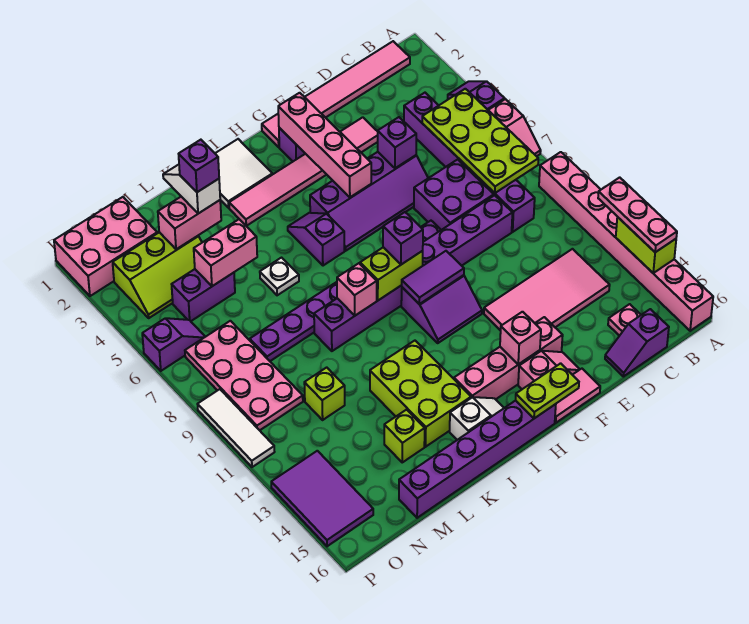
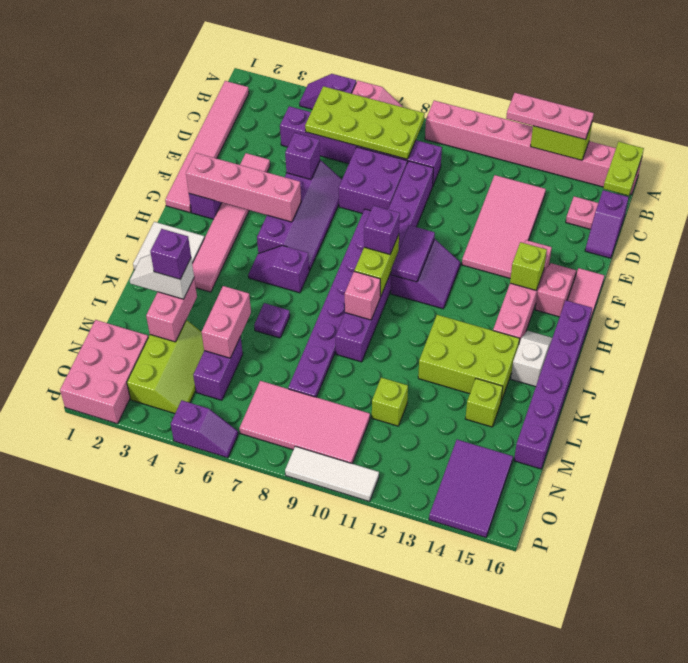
pink brick G14 level 2 -> lime brick G14 level 2
lime plate G16:H16 level 2 -> lime plate A16:B16 level 2
white plate K6 level 1 -> purple plate K6 level 1
pink plate N7:O10 level 1 -> pink tile N7:O10 level 1
purple slope O6:P6 level 1 top P -> purple slope P5:P6 level 1 top 5
purple tile O13:P15 level 1 -> purple tile N14:P15 level 1

